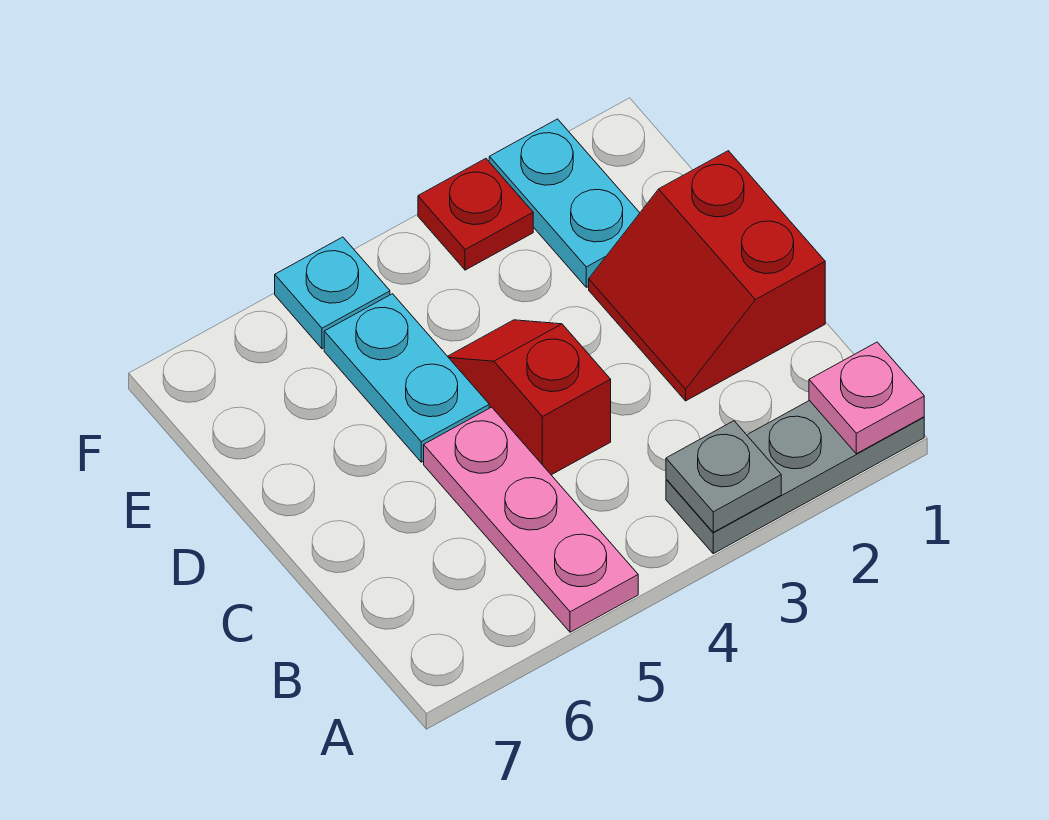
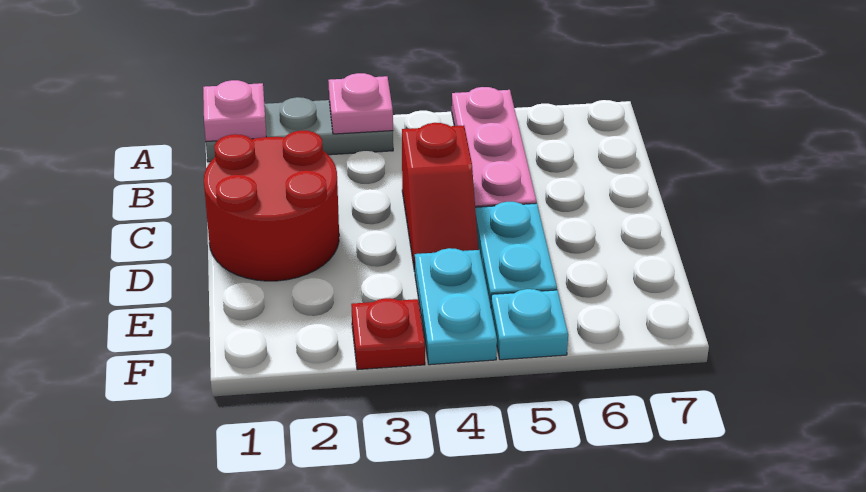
grey plate A3 level 2 -> pink plate A3 level 2
red slope C1:D2 level 1 top 1 -> red round brick C1:D2 level 1
cyan plate E2:F2 level 1 -> cyan plate E4:F4 level 1

